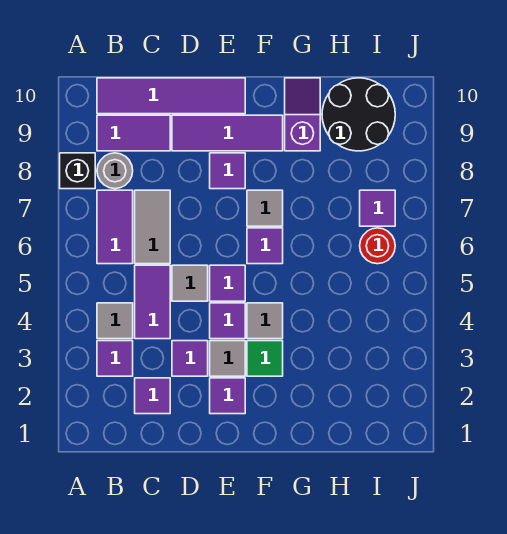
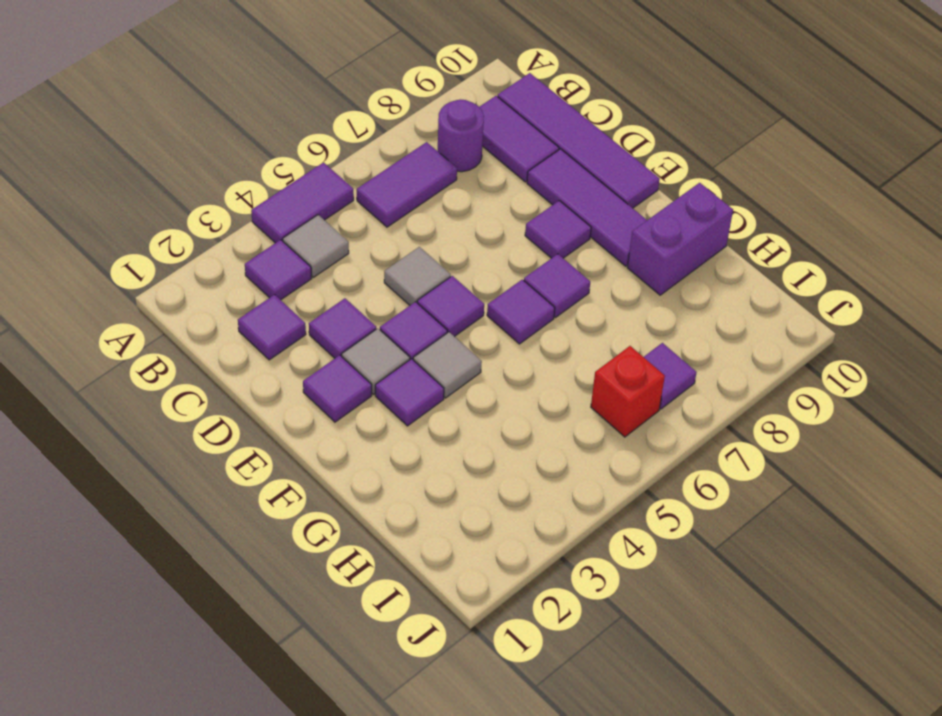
black brick A8 level 1 -> none
grey round brick B8 level 1 -> purple round brick B8 level 1
purple tile C4:C5 level 1 -> purple tile A4:A5 level 1
grey tile C6:C7 level 1 -> none
green tile F3 level 1 -> purple tile F3 level 1
grey tile F7 level 1 -> purple tile F7 level 1
purple slope G9:G10 level 1 top 9 -> purple brick G9:G10 level 1
black round brick H9:I10 level 1 -> none
red round brick I6 level 1 -> red brick I6 level 1

